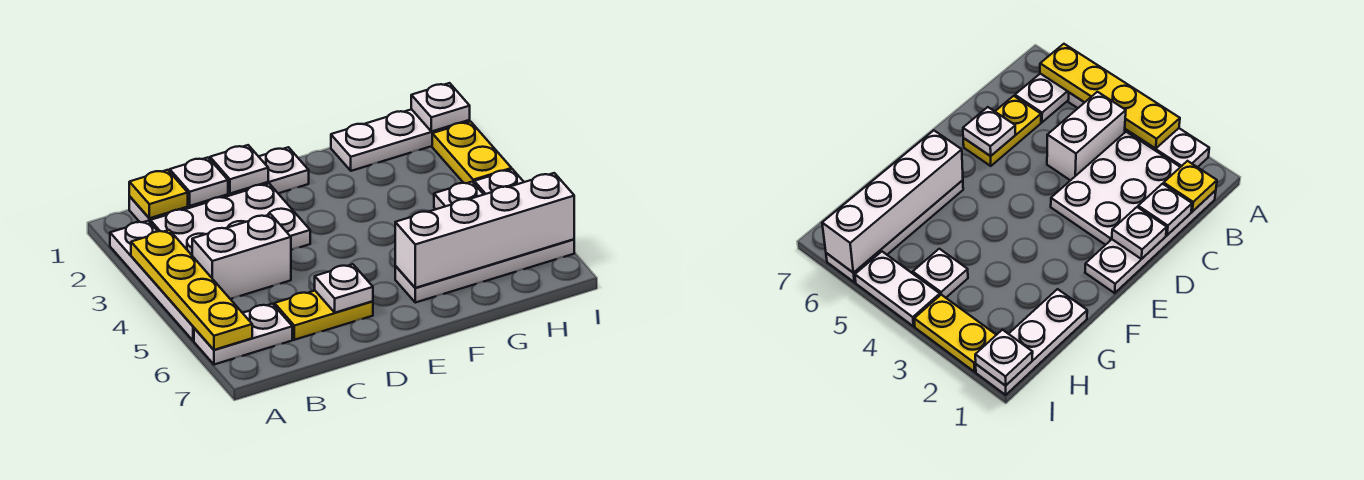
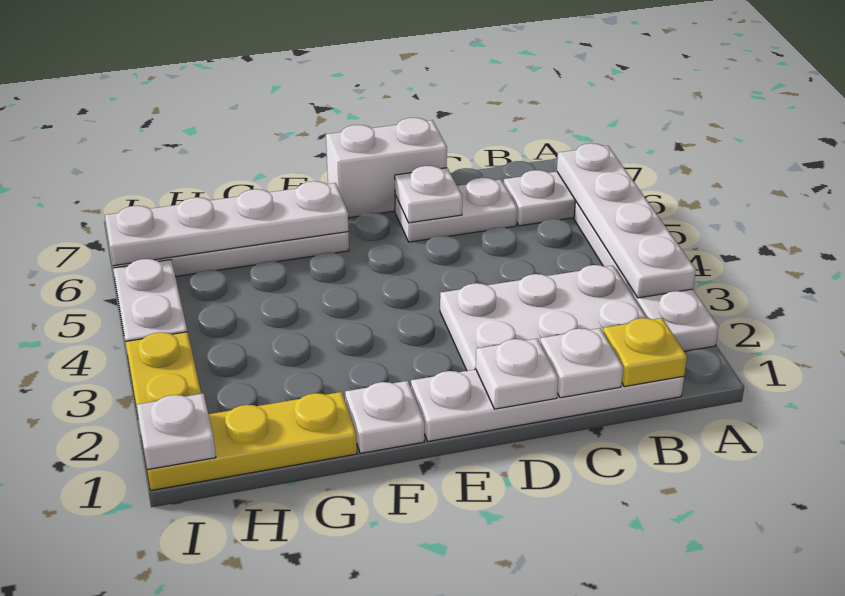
yellow plate A3:A6 level 2 -> white plate A3:A6 level 2
white brick B4:C4 level 1 -> white brick D7:E7 level 1
yellow plate C6:D6 level 1 -> white plate C6:D6 level 1
white brick F6:I6 level 2 -> white plate F6:I6 level 2
white plate G1:I1 level 1 -> yellow plate G1:I1 level 1
white plate H4 level 1 -> white plate F1 level 1

